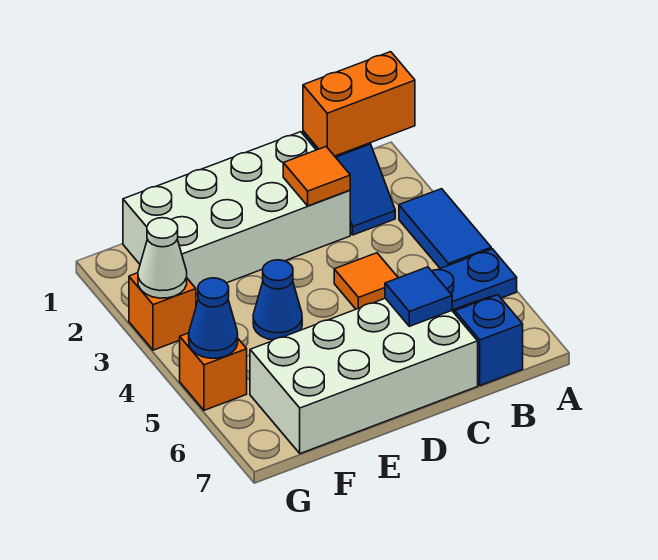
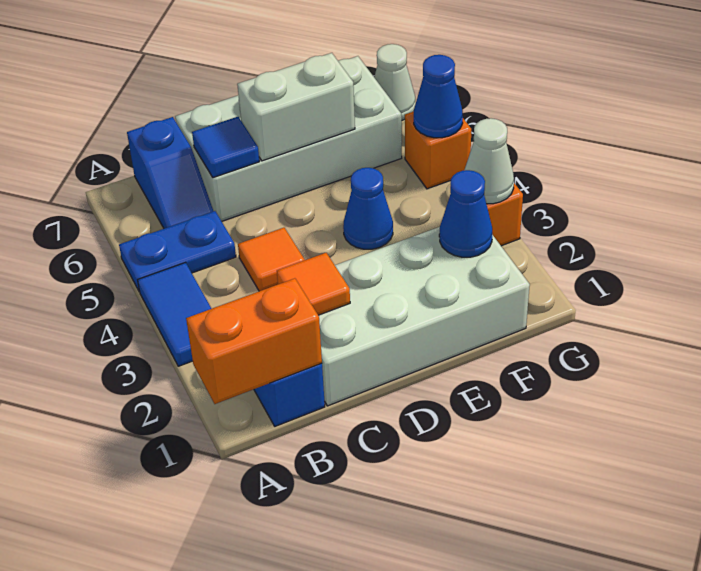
none -> white brick D6:E6 level 2
none -> blue cone F2 level 2
none -> white cone G7 level 1

